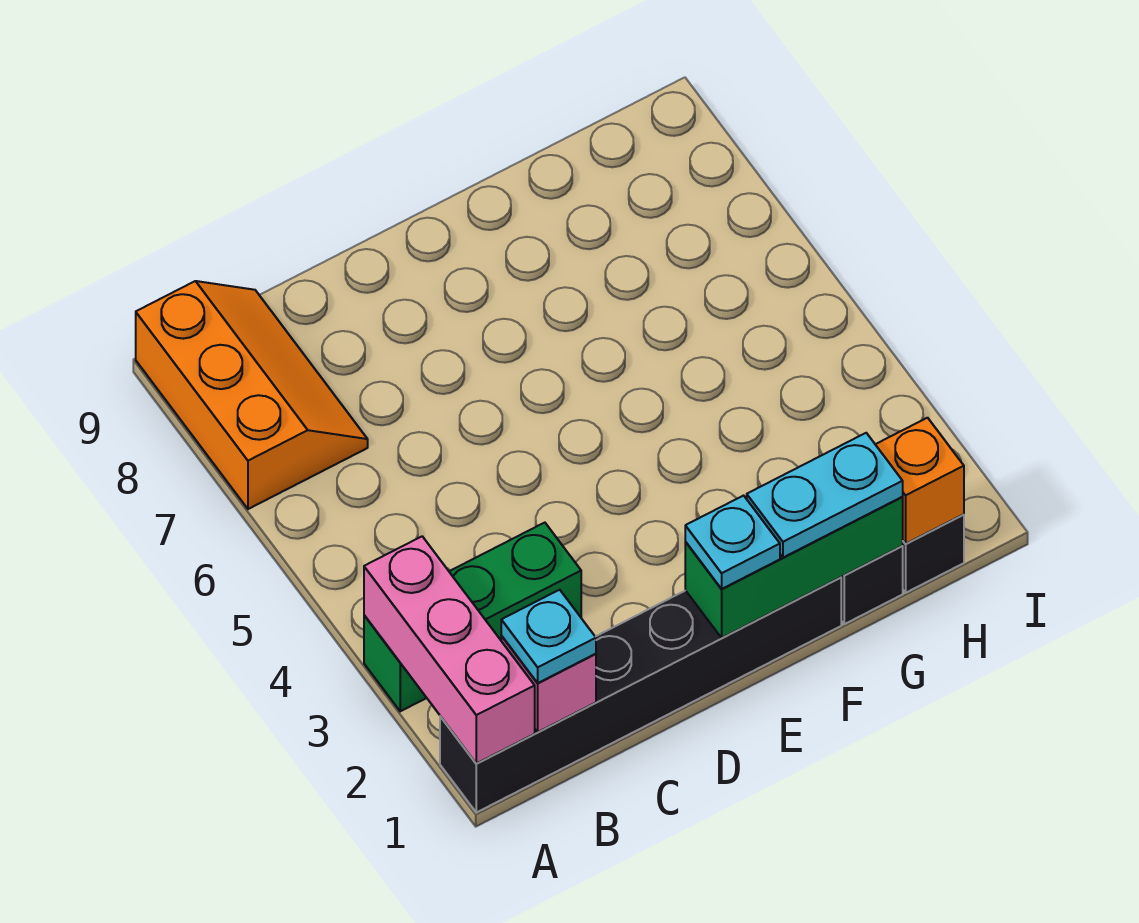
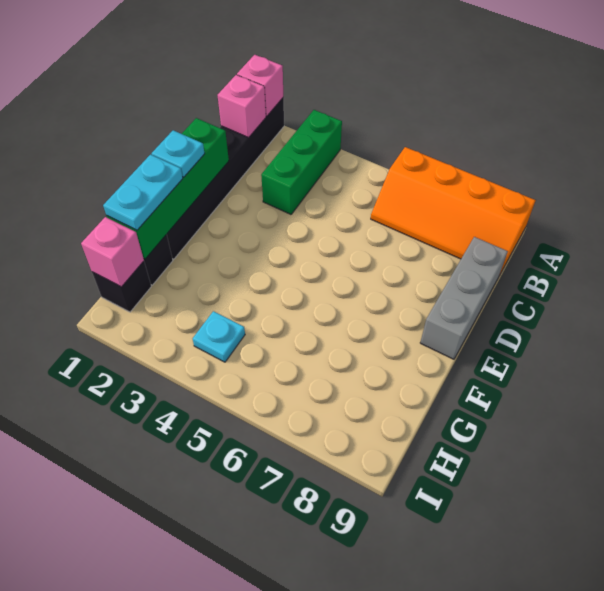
pink brick A1:A3 level 2 -> pink brick A1 level 2
orange slope A7:B9 level 1 top A -> orange slope A6:B9 level 1 top A
cyan plate B1 level 3 -> cyan plate H4 level 1
none -> grey brick C9:E9 level 1
green brick E1:G1 level 2 -> green brick D1:G1 level 2
orange brick H1 level 2 -> pink brick H1 level 2

